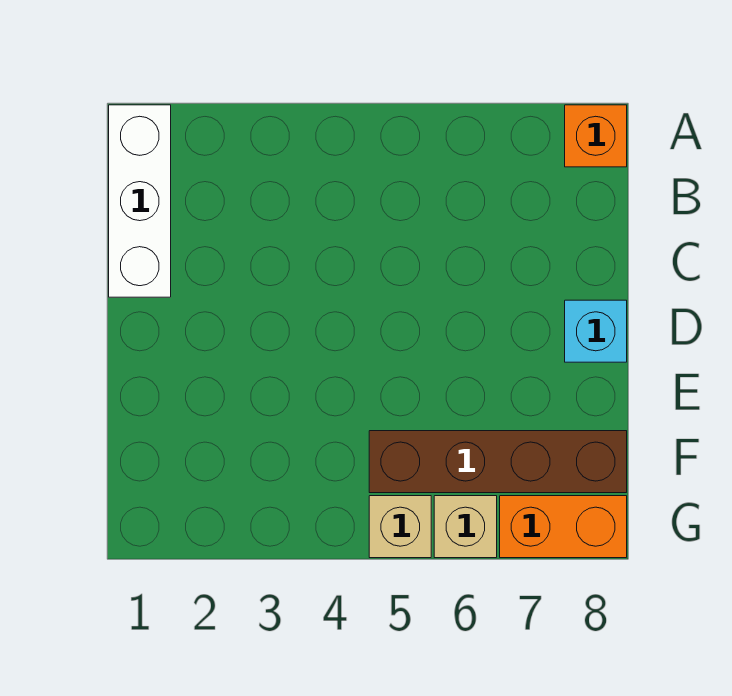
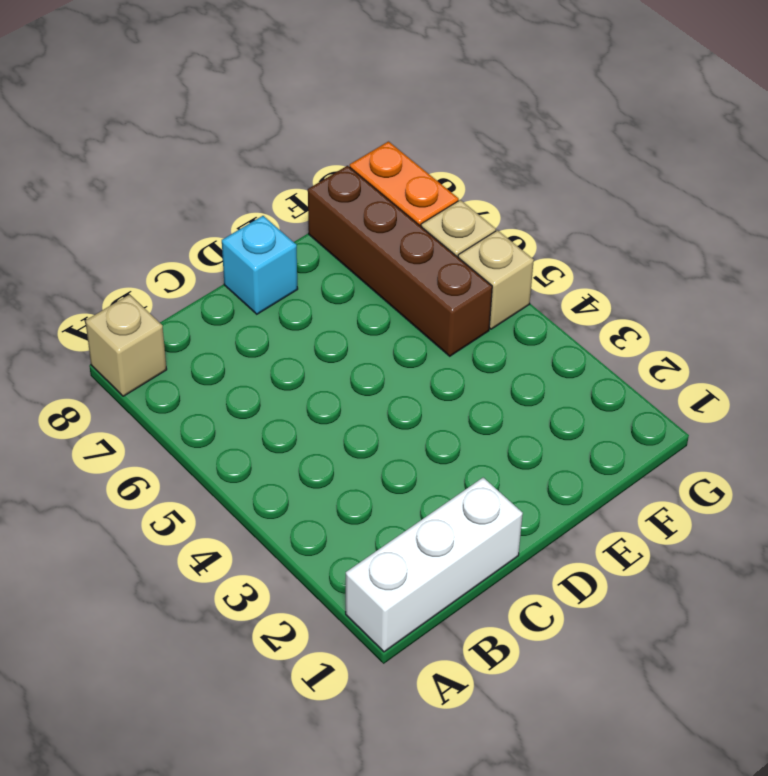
orange brick A8 level 1 -> tan brick A8 level 1

